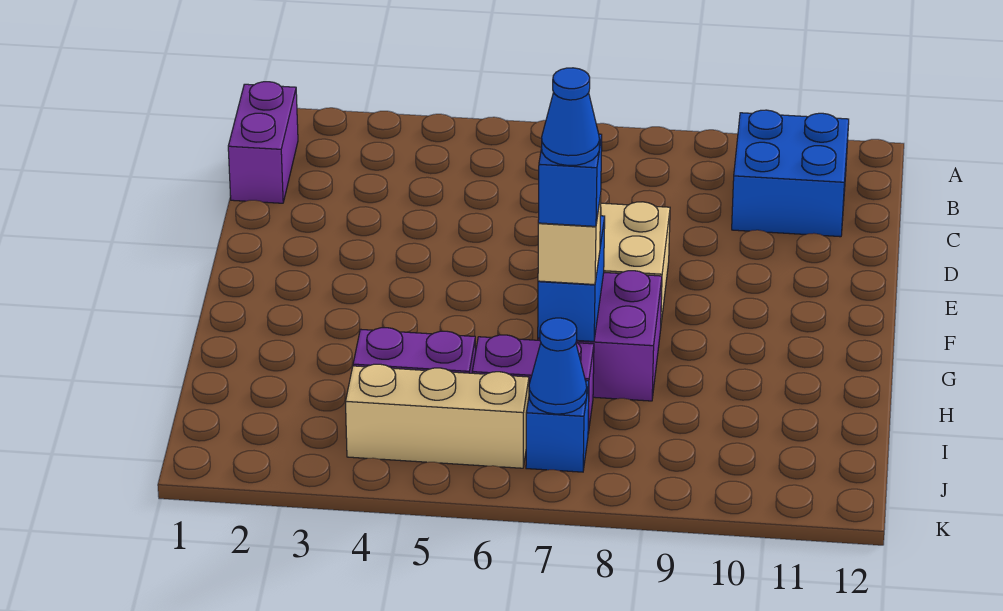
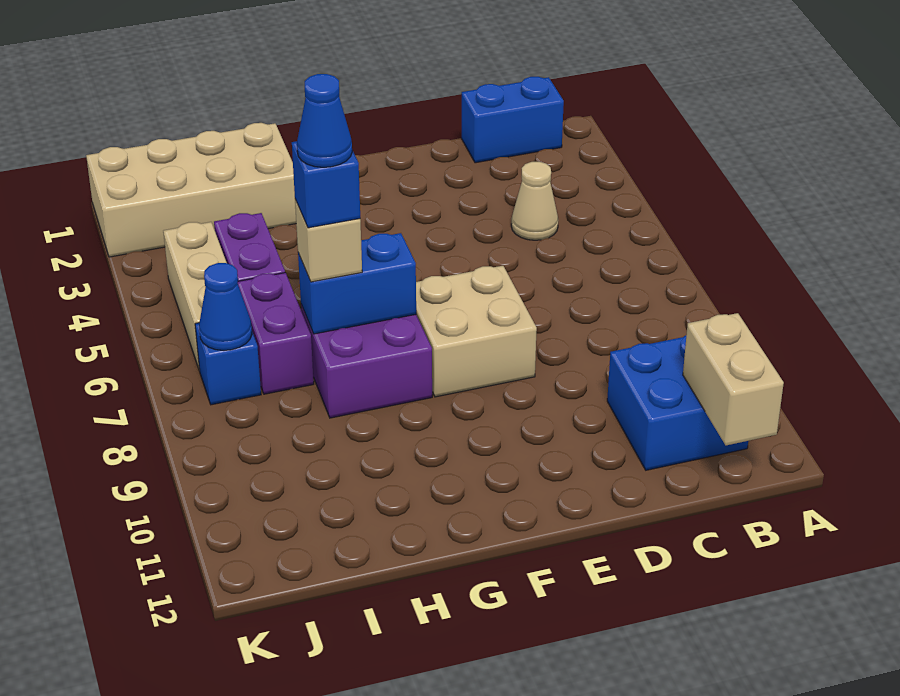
purple brick B1:C1 level 1 -> blue brick B1:C1 level 1
none -> tan brick B11:B12 level 2
none -> tan cone C4 level 1
none -> tan brick H1:K2 level 1

